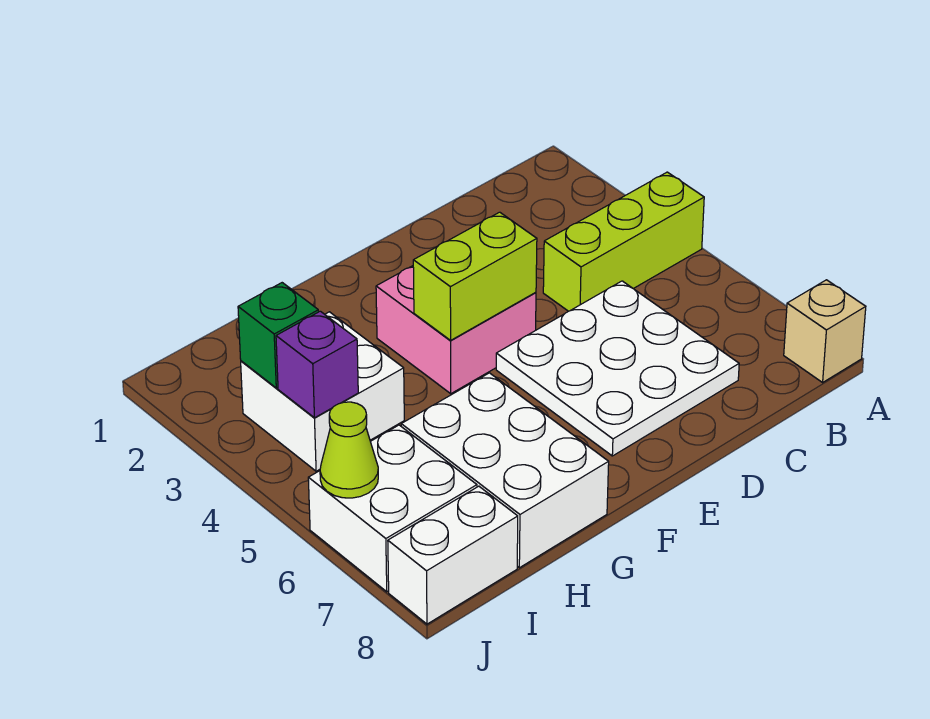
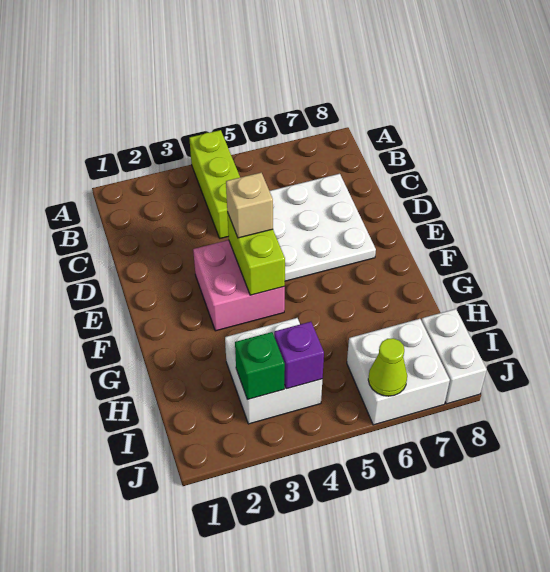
tan brick A8 level 1 -> tan brick E4 level 3
white brick G6:H8 level 1 -> none

